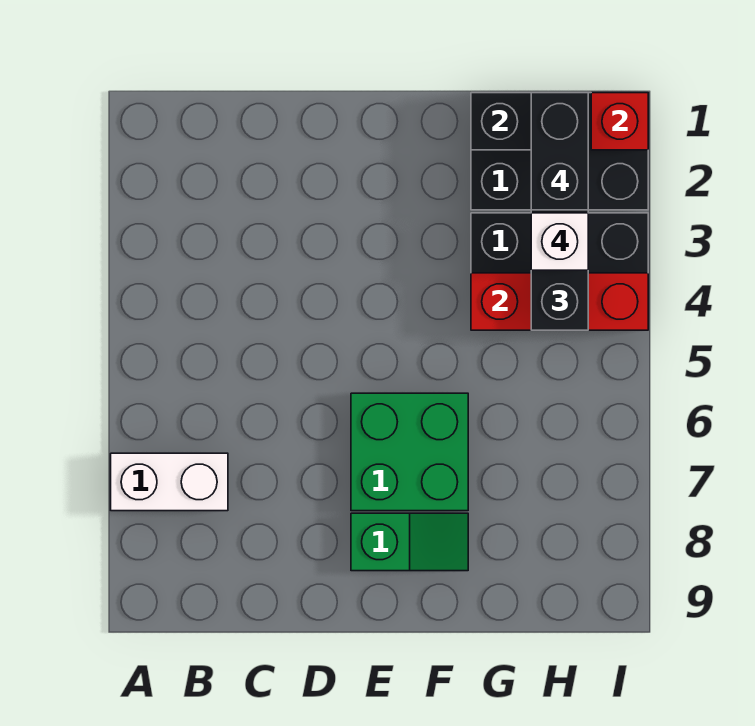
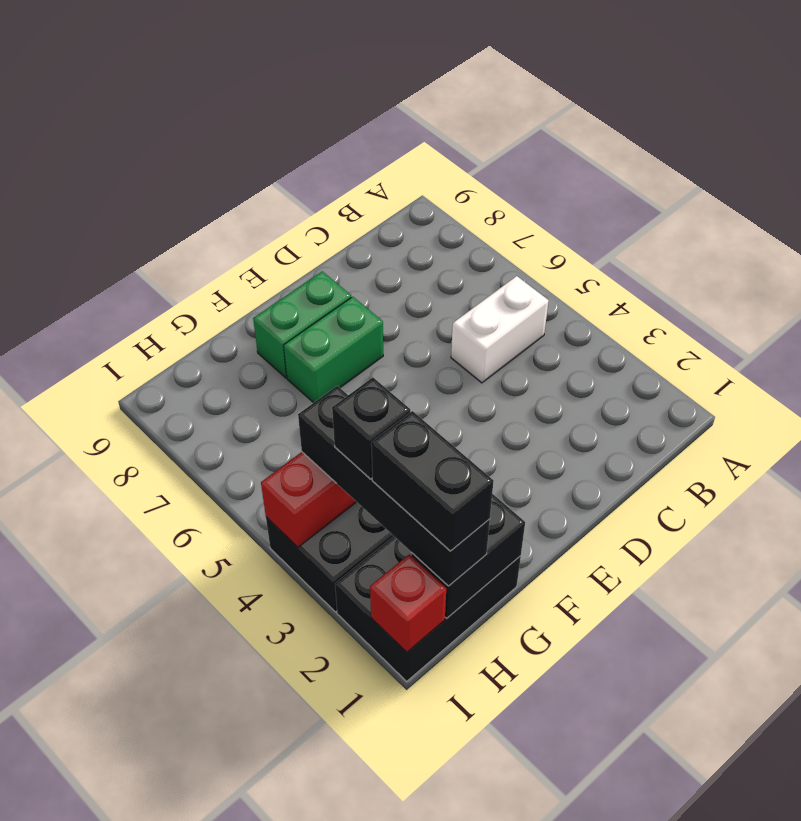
white brick A7:B7 level 1 -> white brick B5:C5 level 1
green brick E6:F7 level 1 -> green brick E7:F7 level 1
green slope E8:F8 level 1 top E -> green brick E8:F8 level 1
white brick H3 level 4 -> black brick H3 level 4

